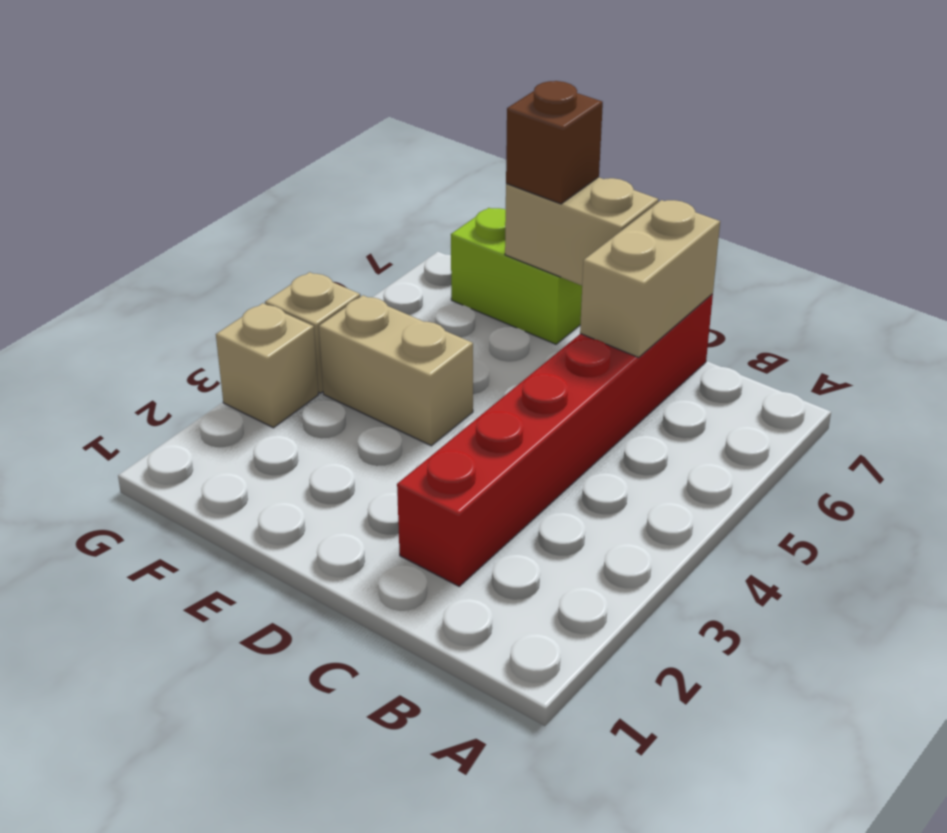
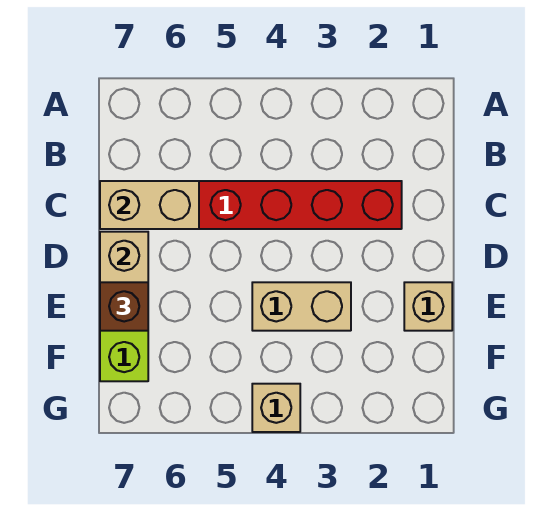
tan brick E4:F4 level 1 -> tan brick E3:E4 level 1
tan brick G3 level 1 -> tan brick E1 level 1

